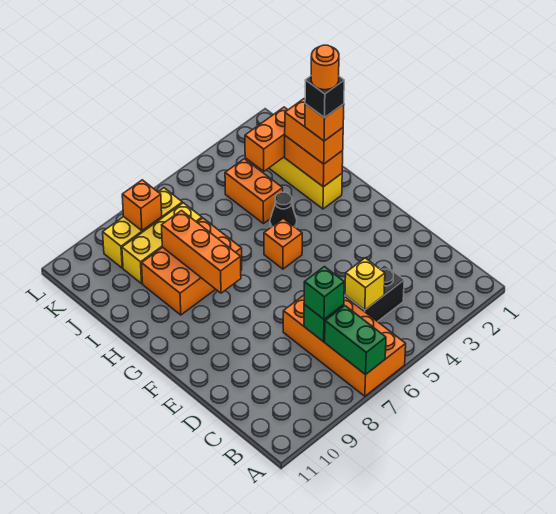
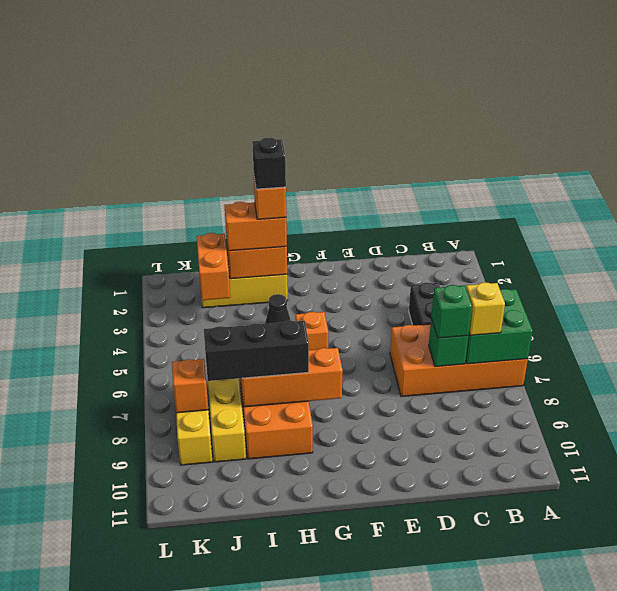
green brick A7:B7 level 2 -> green brick A6:B7 level 2
yellow brick C5 level 2 -> yellow brick B7 level 3
orange round brick H2 level 6 -> none
none -> black brick H8:J8 level 3
orange brick I4:J4 level 1 -> none

